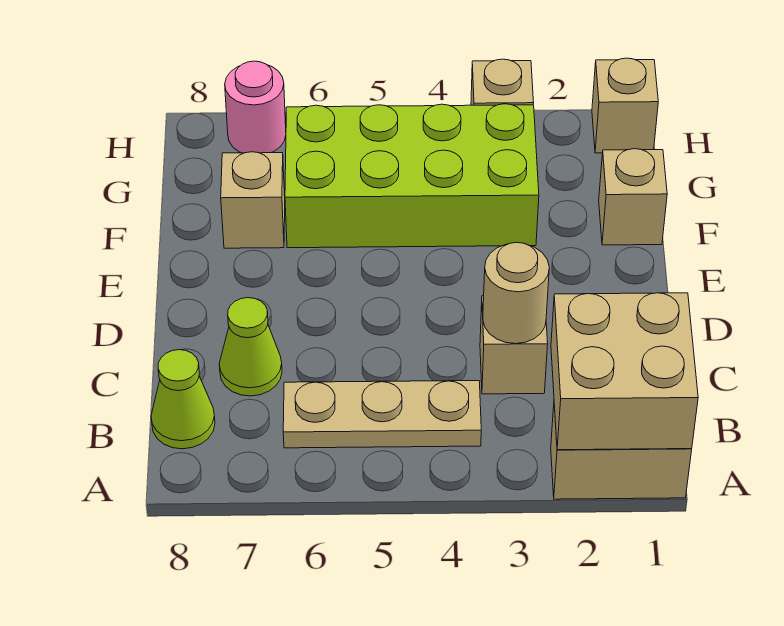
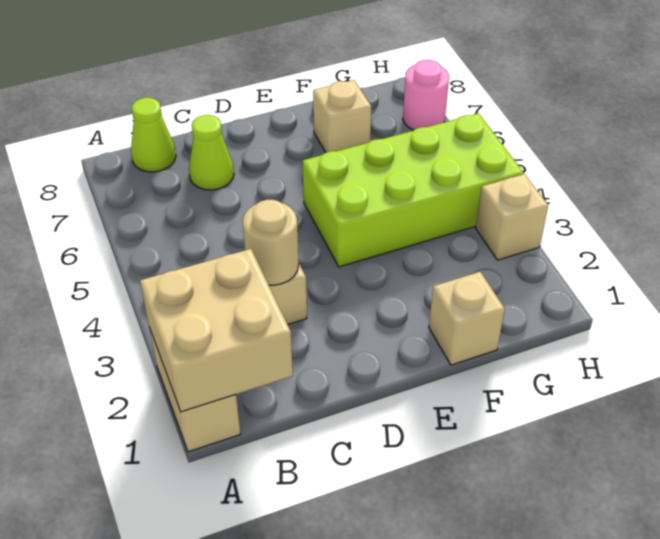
tan plate B4:B6 level 1 -> none
lime brick F3:G6 level 1 -> lime brick E4:H5 level 1
tan brick H1 level 1 -> none

